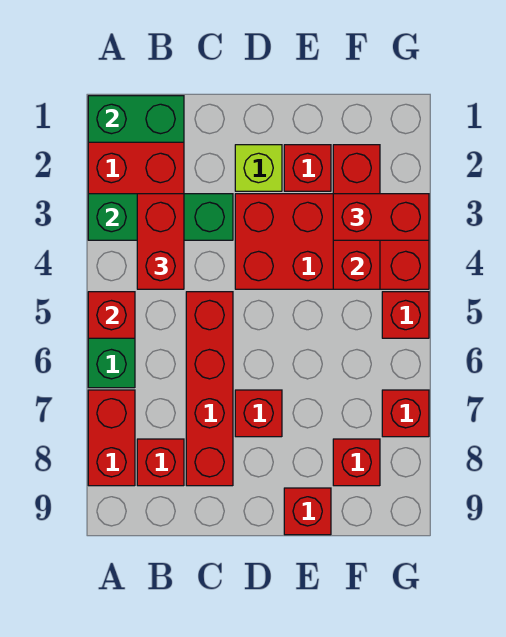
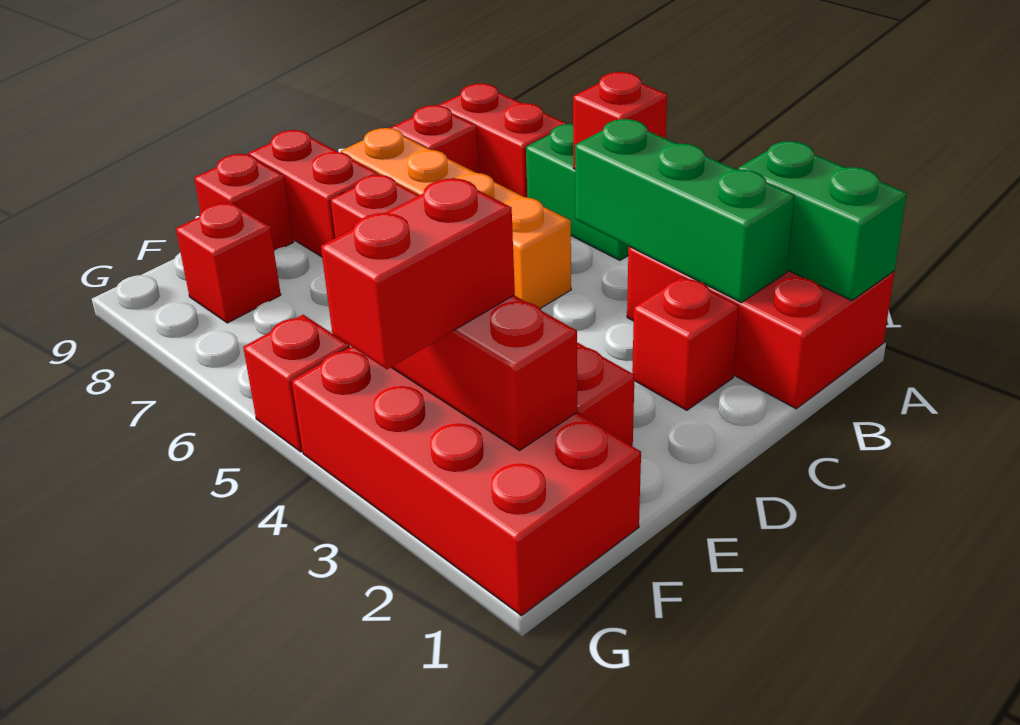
green brick A1:B1 level 2 -> green brick A1:A2 level 2
green brick A3:C3 level 2 -> green brick B2:B4 level 2
red brick B3:B4 level 3 -> red brick D8:D9 level 1
red brick C5:C8 level 1 -> orange brick C5:C8 level 1
lime brick D2 level 1 -> none
red brick D3:G4 level 1 -> red brick F1:G4 level 1
red brick G7 level 1 -> red brick C2 level 1

